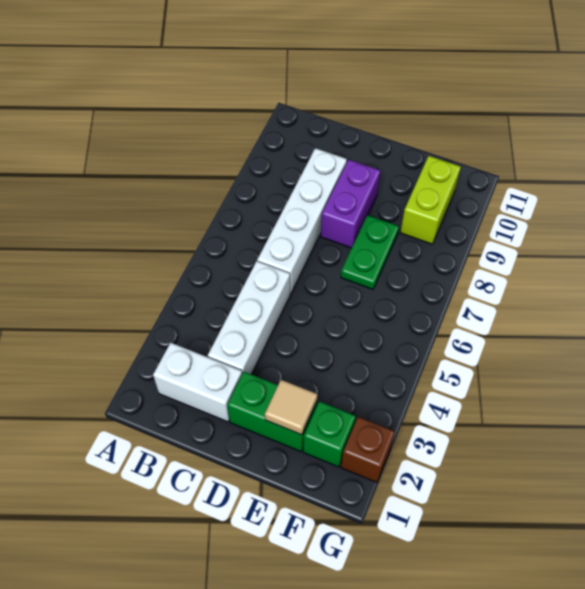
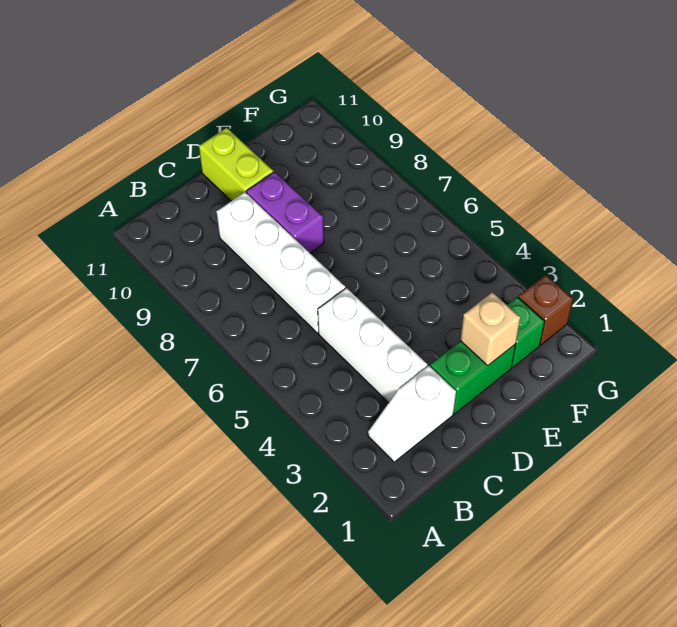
white brick B2:C2 level 1 -> white slope B2:C2 level 1 top C
tan tile E2 level 2 -> tan brick E2 level 2
green plate E7:E8 level 1 -> none
lime brick F9:F10 level 1 -> lime brick D10:D11 level 1

